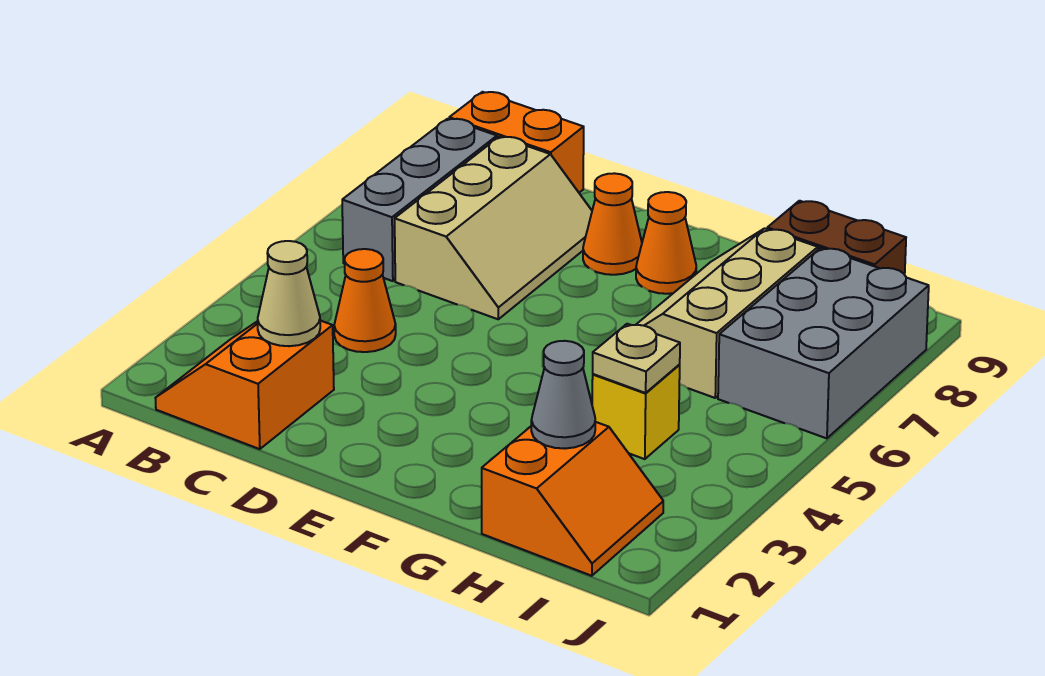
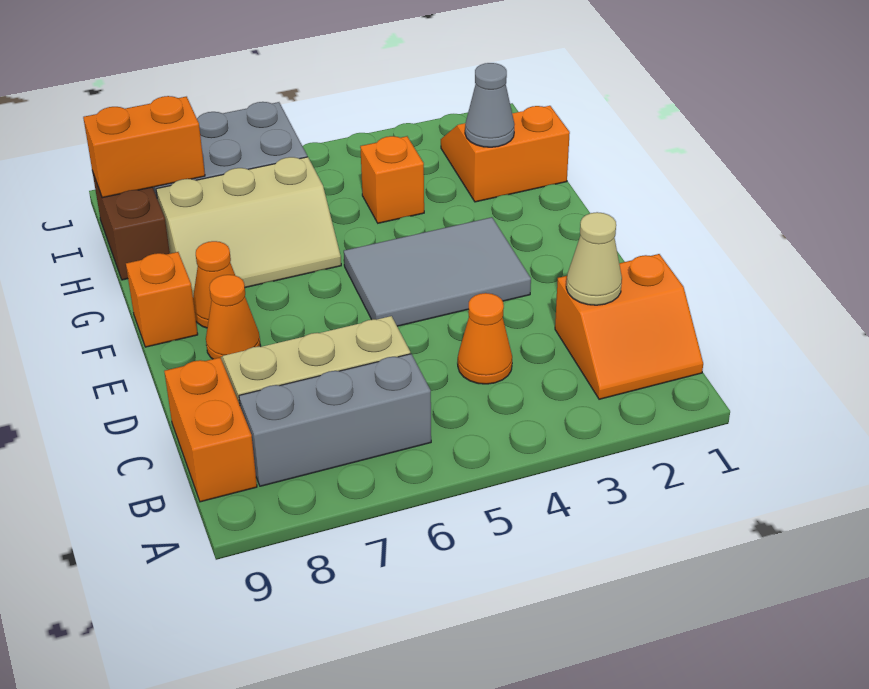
none -> grey tile E3:F5 level 1
none -> orange brick F9 level 1
yellow brick H4 level 1 -> orange brick H4 level 1
tan plate H4 level 2 -> none
none -> orange brick I8:I9 level 2

